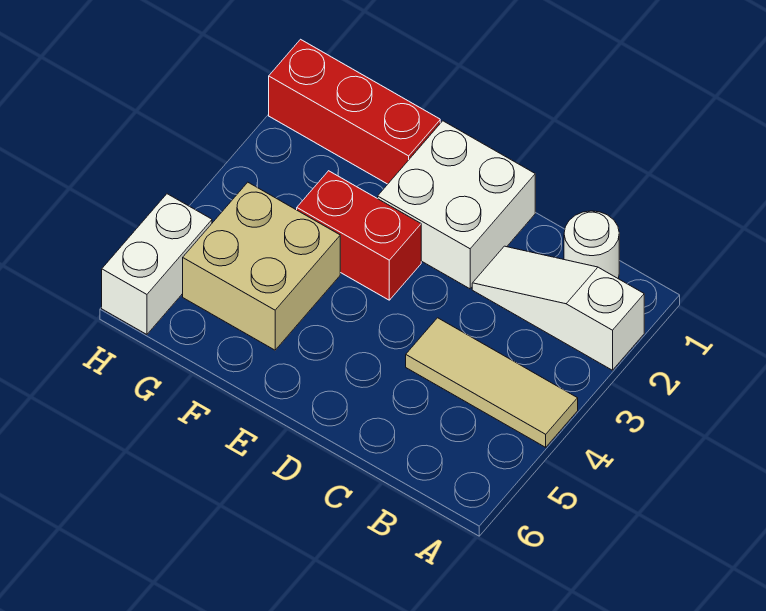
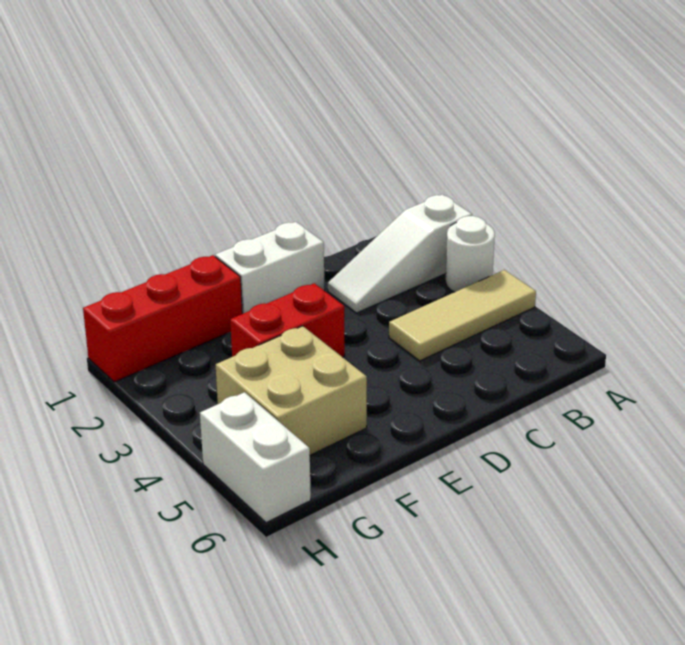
white round brick B1 level 1 -> white round brick A3 level 1
white brick D1:E2 level 1 -> white brick D1:E1 level 1

